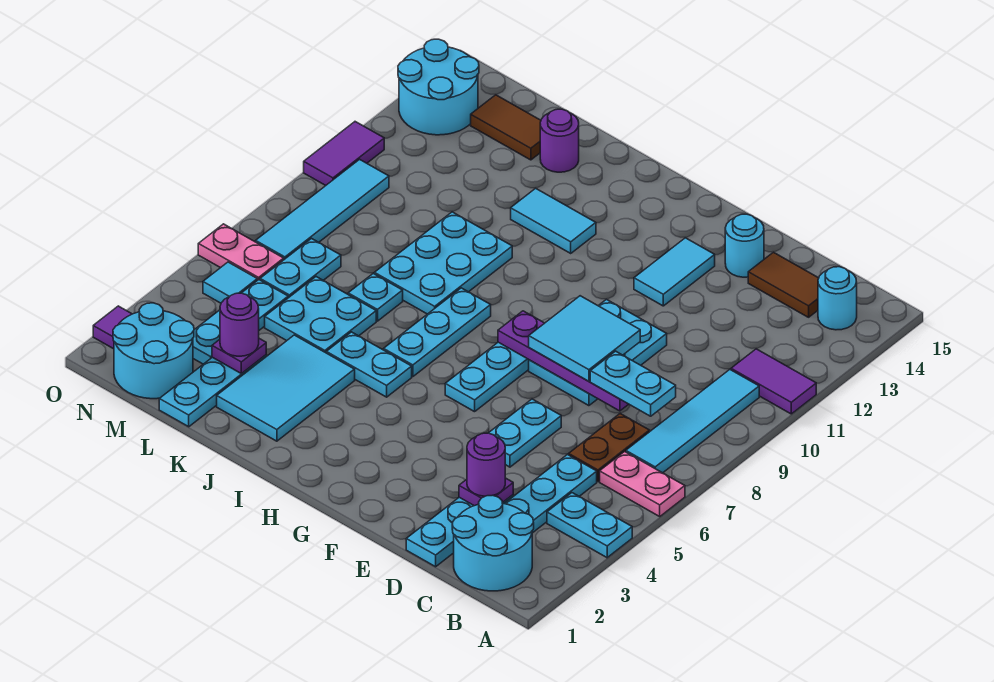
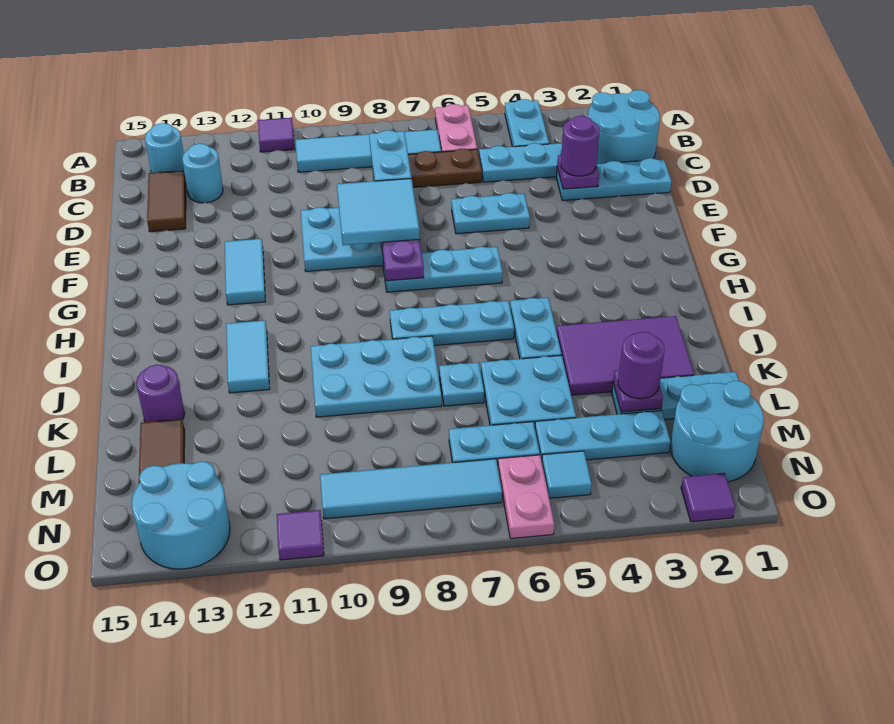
purple tile A11:B11 level 1 -> purple tile A11 level 1
cyan round brick E14 level 1 -> cyan round brick C13 level 1
cyan tile F12:F13 level 1 -> cyan tile F12:G12 level 1
cyan tile J2:K4 level 1 -> purple tile J2:K4 level 1
purple tile O10:O11 level 1 -> purple tile O11 level 1

